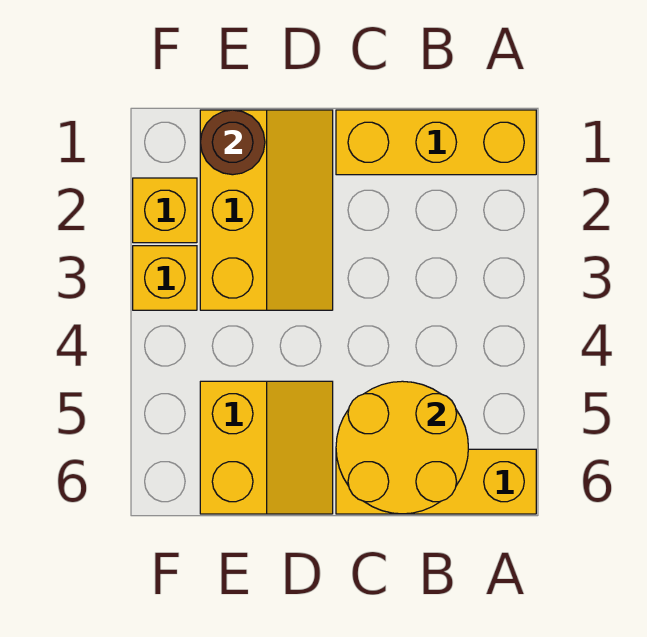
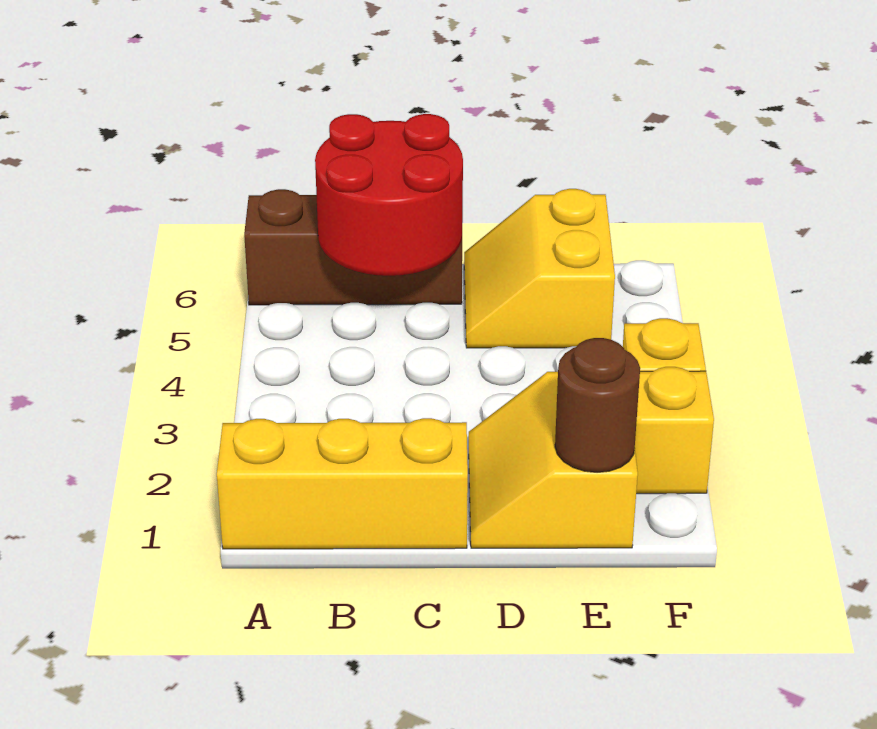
yellow brick A6:C6 level 1 -> brown brick A6:C6 level 1
yellow round brick B5:C6 level 2 -> red round brick B5:C6 level 2
yellow slope D1:E3 level 1 top E -> yellow slope D1:E2 level 1 top E

